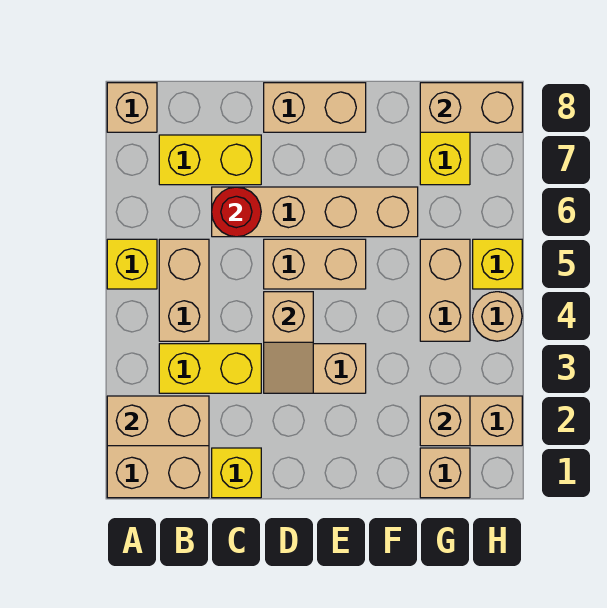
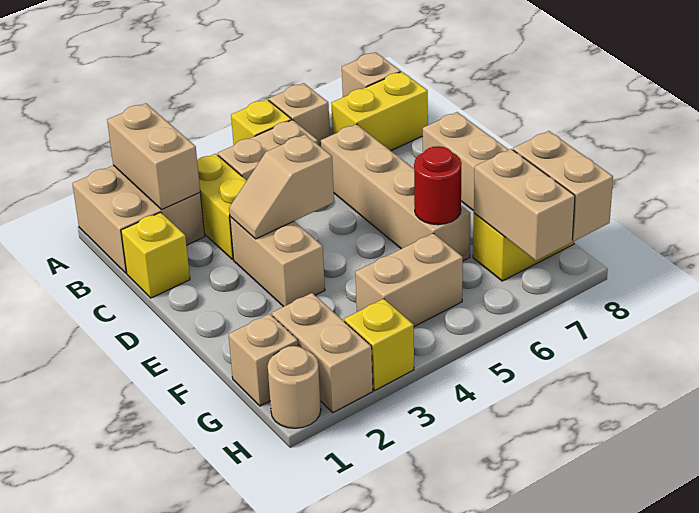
yellow brick B7:C7 level 1 -> yellow brick B7:B8 level 1
red round brick C6 level 2 -> red round brick F6 level 2
tan brick D5:E5 level 1 -> tan brick G7:H7 level 2
tan brick G2 level 2 -> tan brick A6 level 1
tan round brick H4 level 1 -> tan round brick H1 level 1
yellow brick H5 level 1 -> yellow brick H3 level 1

